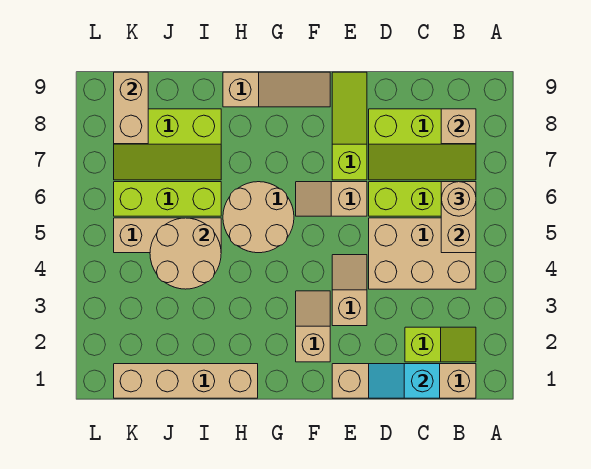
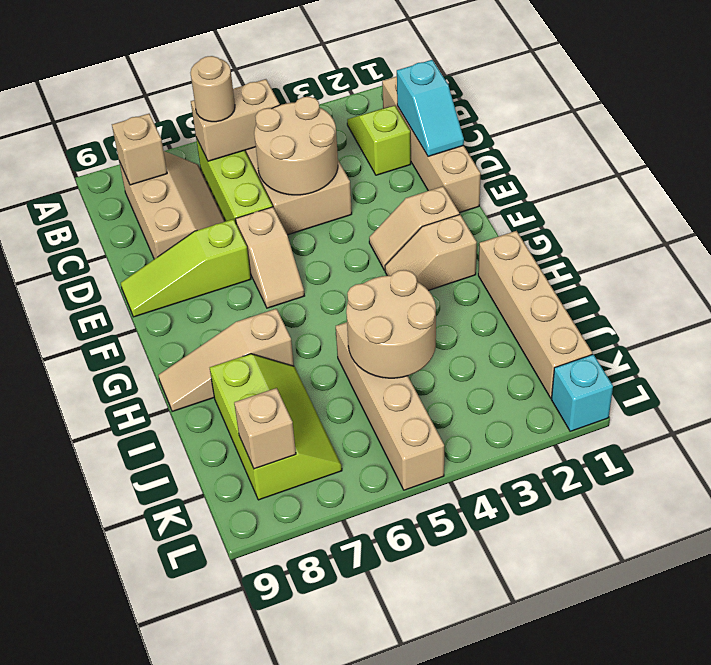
lime slope B7:D8 level 1 top 8 -> tan slope B7:D8 level 1 top 8
tan slope E3:E4 level 1 top 3 -> tan slope G2:G3 level 1 top 2
tan slope F9:H9 level 1 top H -> tan slope H7:H9 level 1 top 7
tan round brick G5:H6 level 1 -> tan round brick C4:D5 level 2
tan brick I5:K5 level 1 -> tan brick I5:L5 level 1
lime brick I6:K6 level 1 -> none
tan brick K8:K9 level 2 -> tan brick K8 level 2
none -> cyan brick L1 level 1

